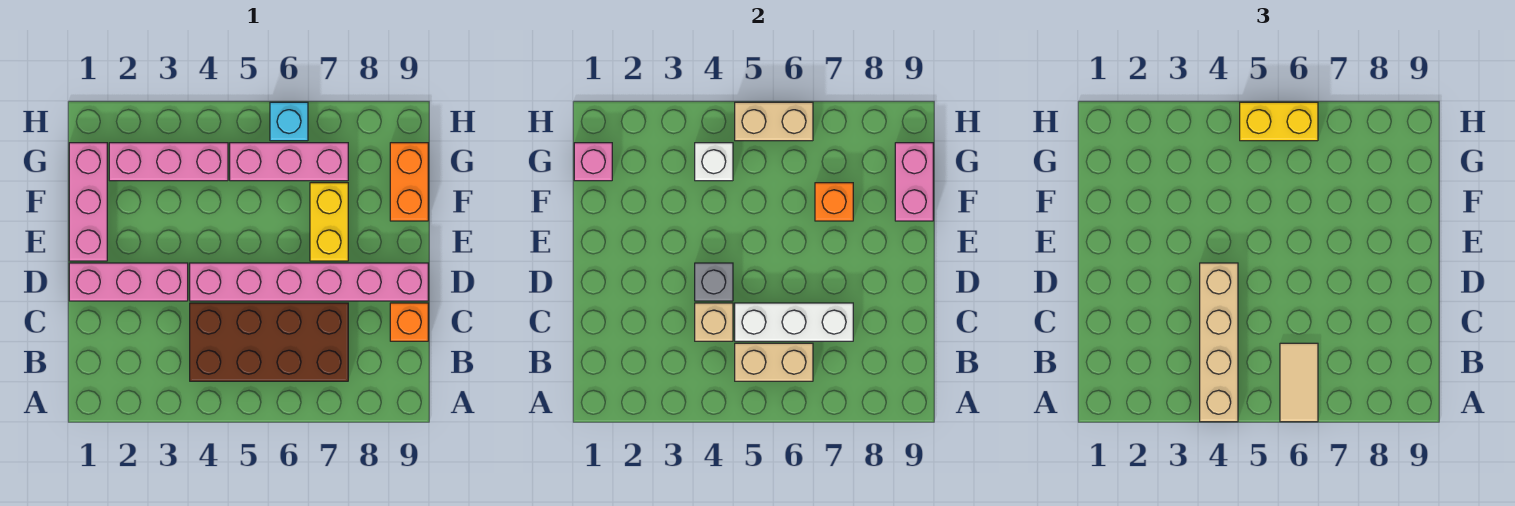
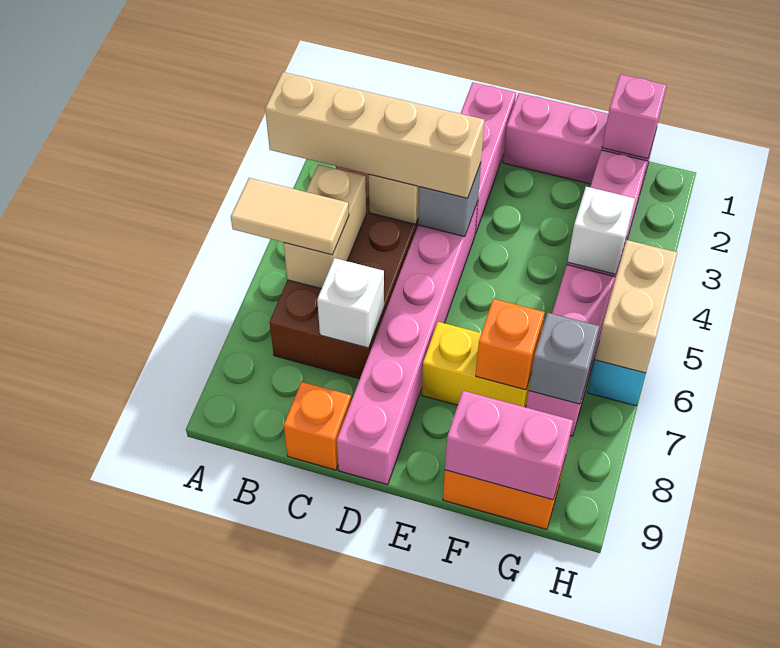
white brick C5:C7 level 2 -> white brick C7 level 2
none -> grey brick G7 level 2
yellow brick H5:H6 level 3 -> none

